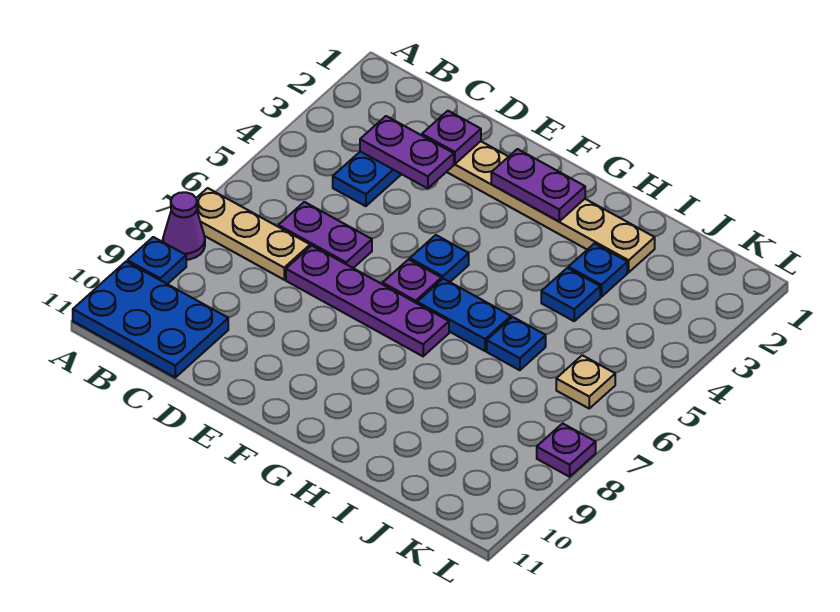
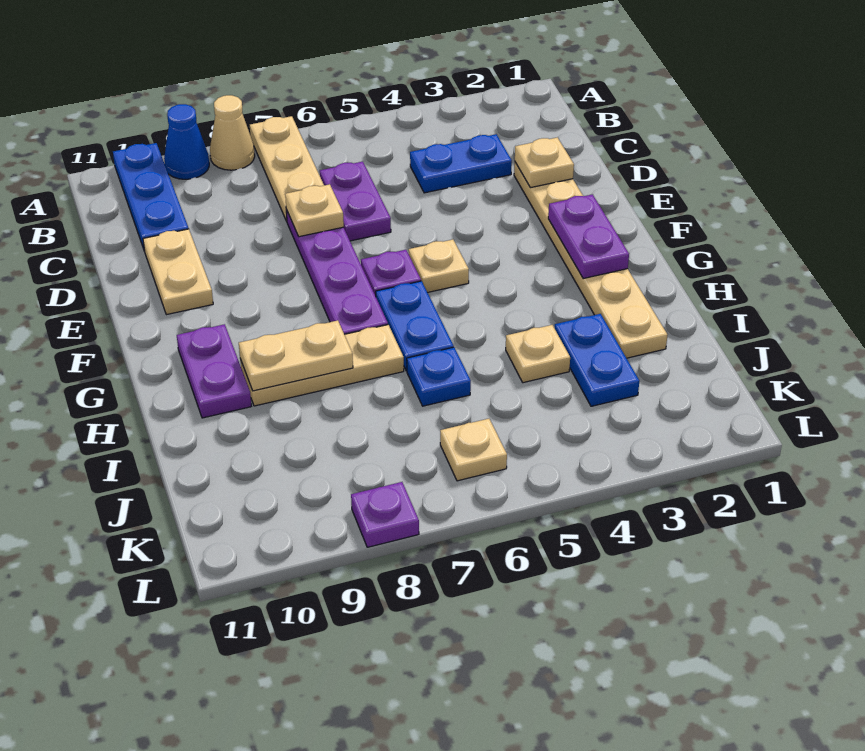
purple cone A8 level 1 -> tan cone A8 level 1
blue plate A9 level 1 -> blue cone A9 level 1
blue plate A10:C11 level 1 -> blue plate A10:C10 level 1
purple plate C3:D3 level 2 -> purple plate G10:H10 level 1
purple plate D2 level 2 -> tan plate D2 level 2
none -> tan plate D7 level 2
none -> tan plate D10:E10 level 1
blue plate F5 level 1 -> tan plate F5 level 1
none -> tan plate H7:H9 level 1
none -> tan plate H8:H9 level 2
blue plate I3 level 1 -> blue plate I3:J3 level 1
blue plate I4 level 1 -> tan plate I4 level 1

